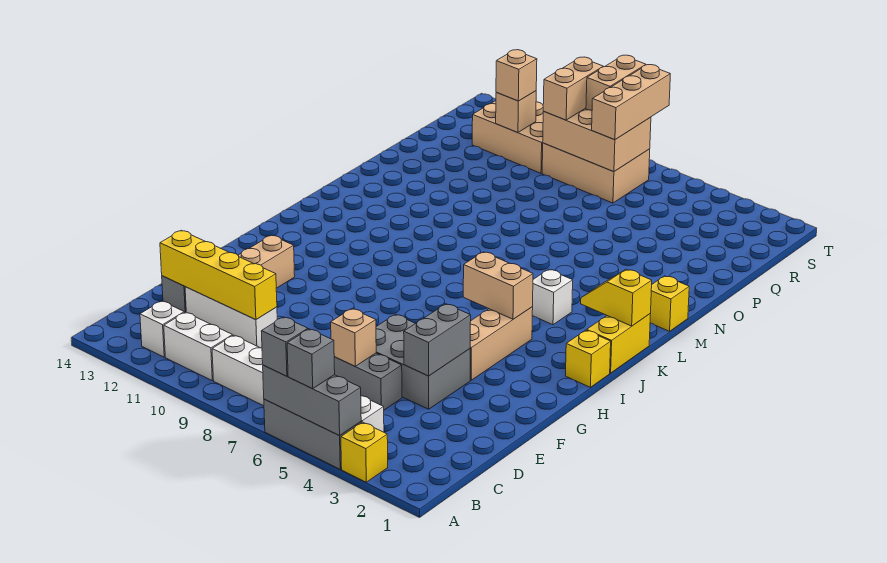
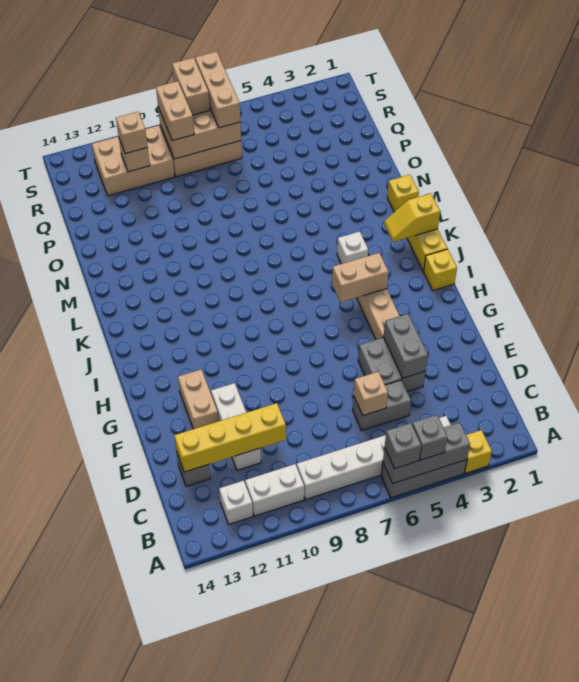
white brick D10:D12 level 1 -> white brick D11:F11 level 1
grey brick E4:F6 level 1 -> grey brick E4:F5 level 1

